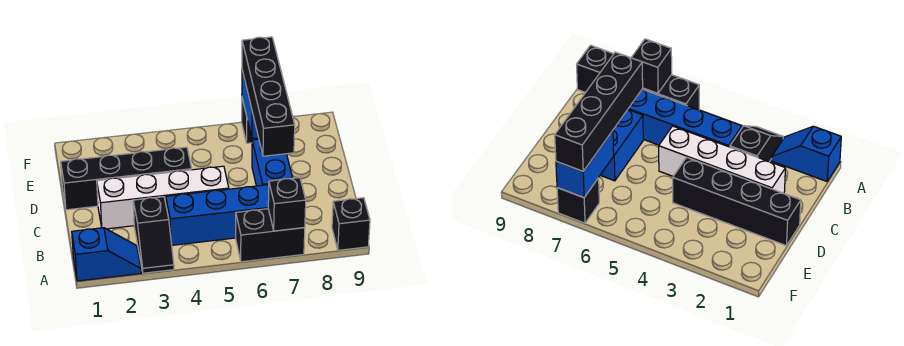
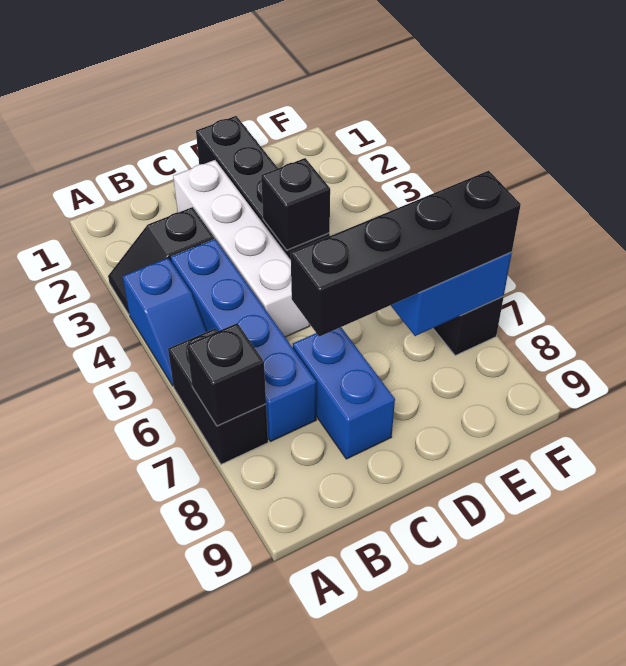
blue slope A1:A2 level 1 top 1 -> blue slope A4:A5 level 1 top 4
black brick A9 level 1 -> black brick D4 level 2
blue brick C7:D7 level 1 -> blue brick C7:C8 level 1

